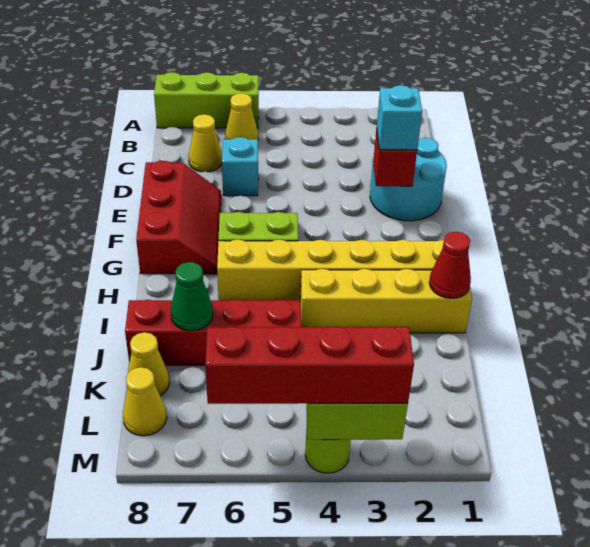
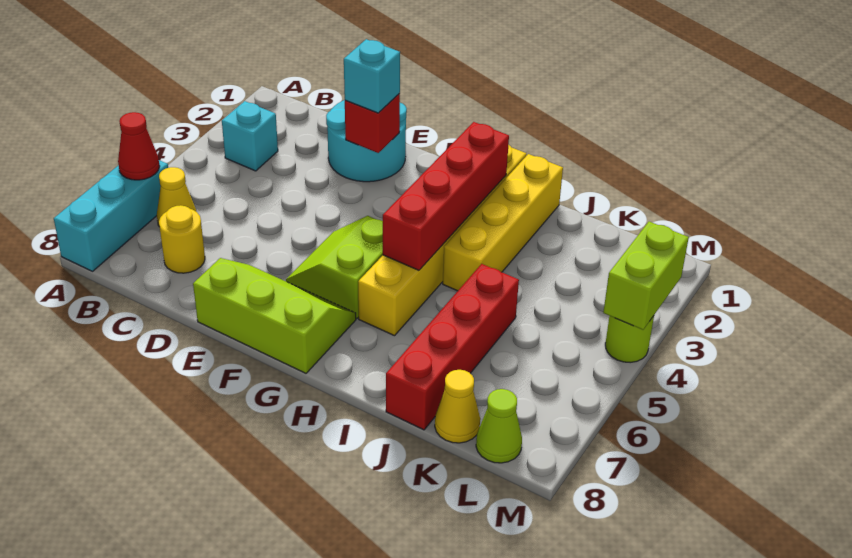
lime brick A6:A8 level 1 -> cyan brick A6:A8 level 1
yellow cone C7 level 1 -> yellow round brick C7 level 1
cyan brick D6 level 1 -> cyan brick B3 level 1
red slope E7:G8 level 1 top 8 -> lime slope E7:G8 level 1 top 8
red cone I1 level 2 -> red cone A6 level 2
green cone J7 level 2 -> none
yellow cone L8 level 1 -> lime cone L8 level 1
red brick M3:M6 level 3 -> red brick H2:H5 level 2

